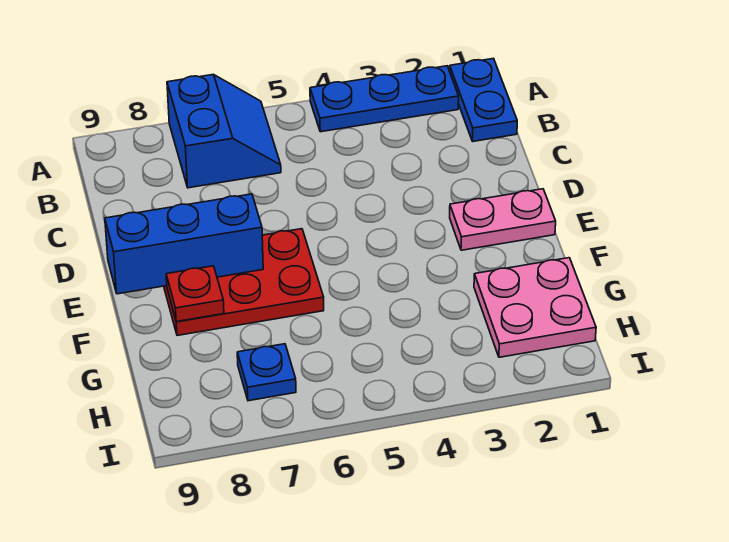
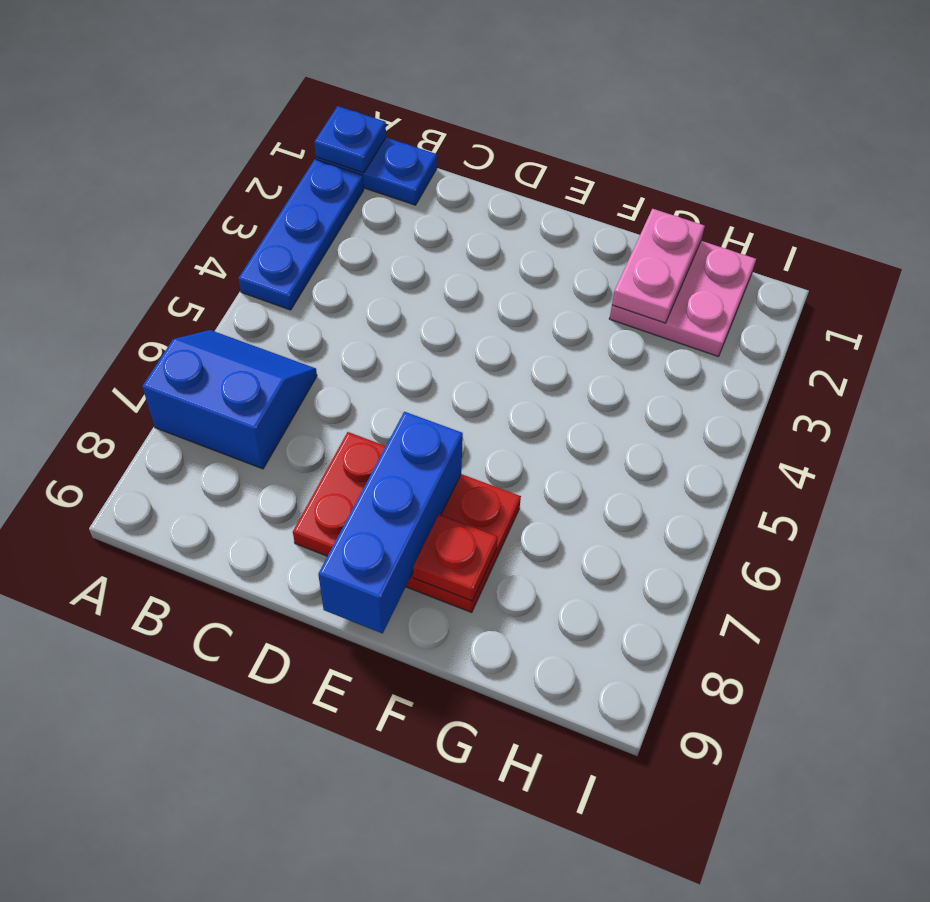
pink plate E1:E2 level 1 -> pink plate G1:G2 level 2
red plate E6:F8 level 1 -> red plate D7:F8 level 1
blue plate H7 level 1 -> blue plate A1 level 2

